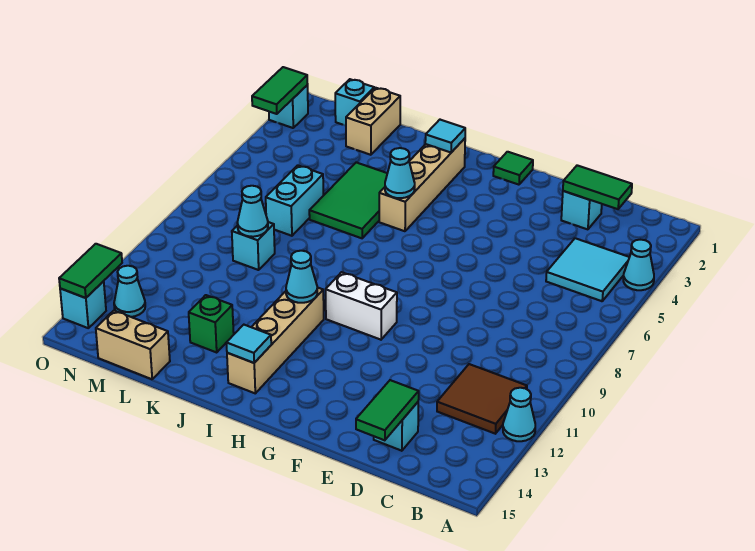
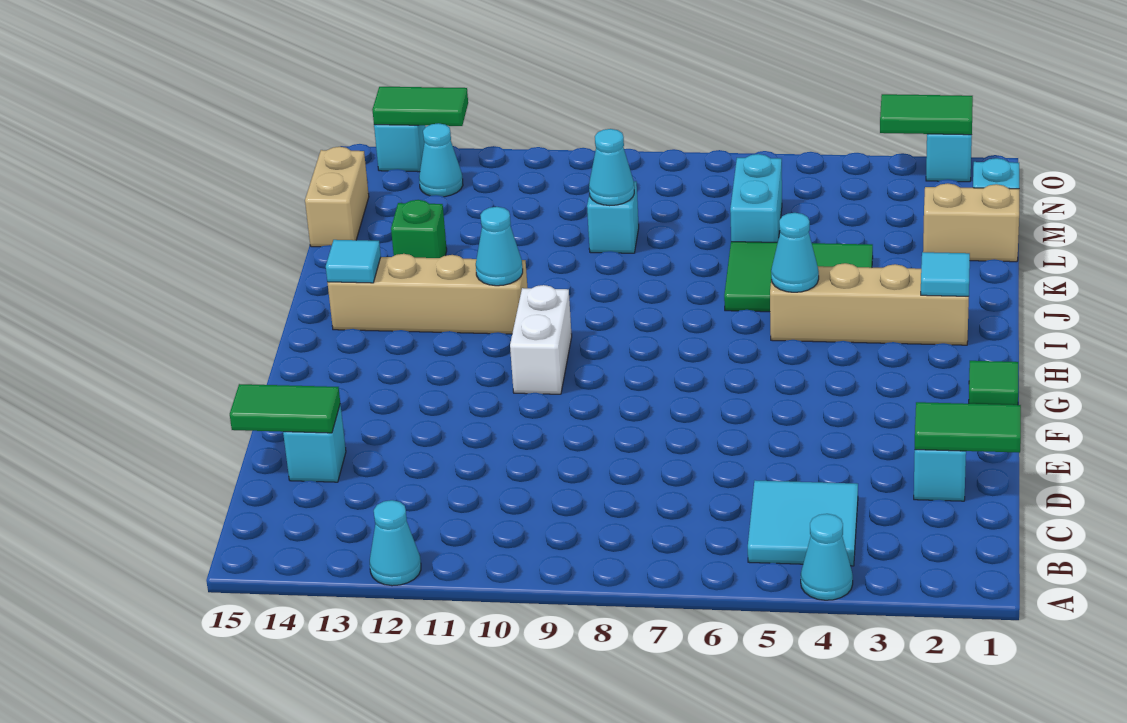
brown tile B11:C12 level 1 -> none
green tile C2:D2 level 2 -> green tile D1:D2 level 2
cyan brick L6:L7 level 1 -> cyan brick L6:M6 level 1

